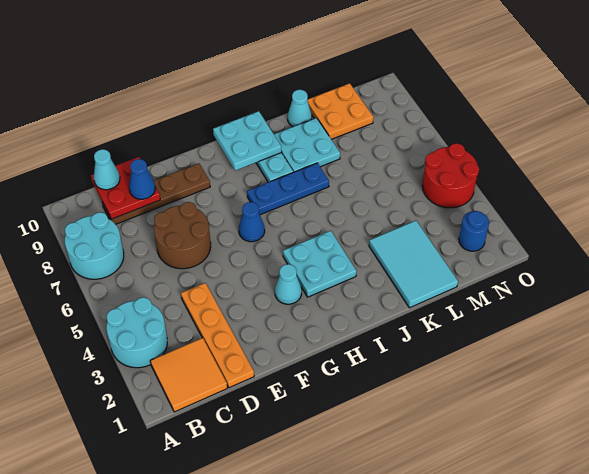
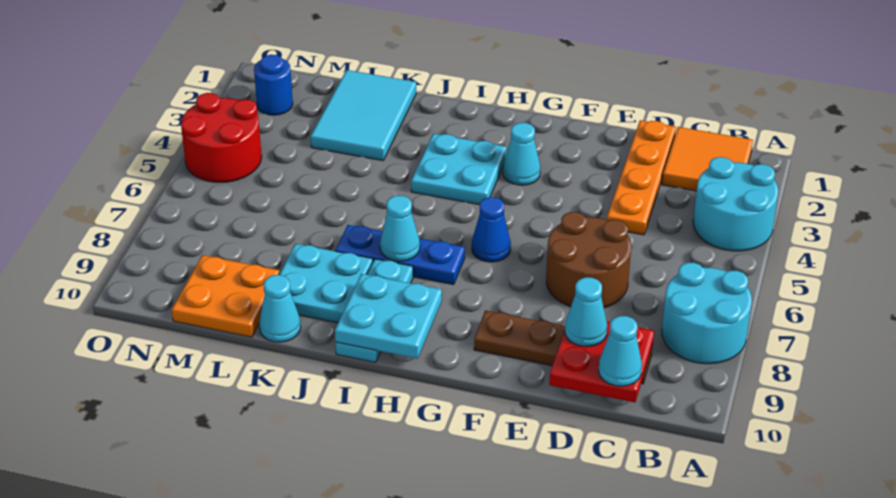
blue cone D9 level 3 -> cyan cone D9 level 3
none -> cyan cone I7 level 2

